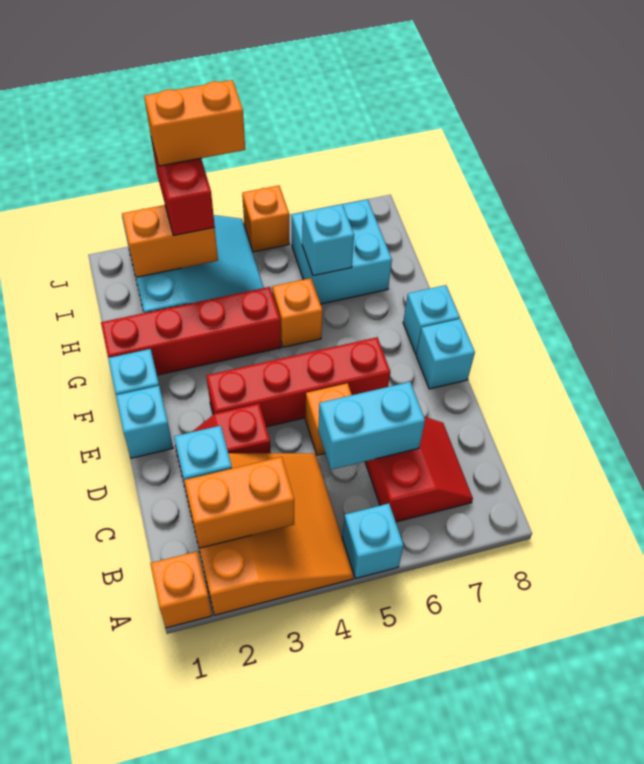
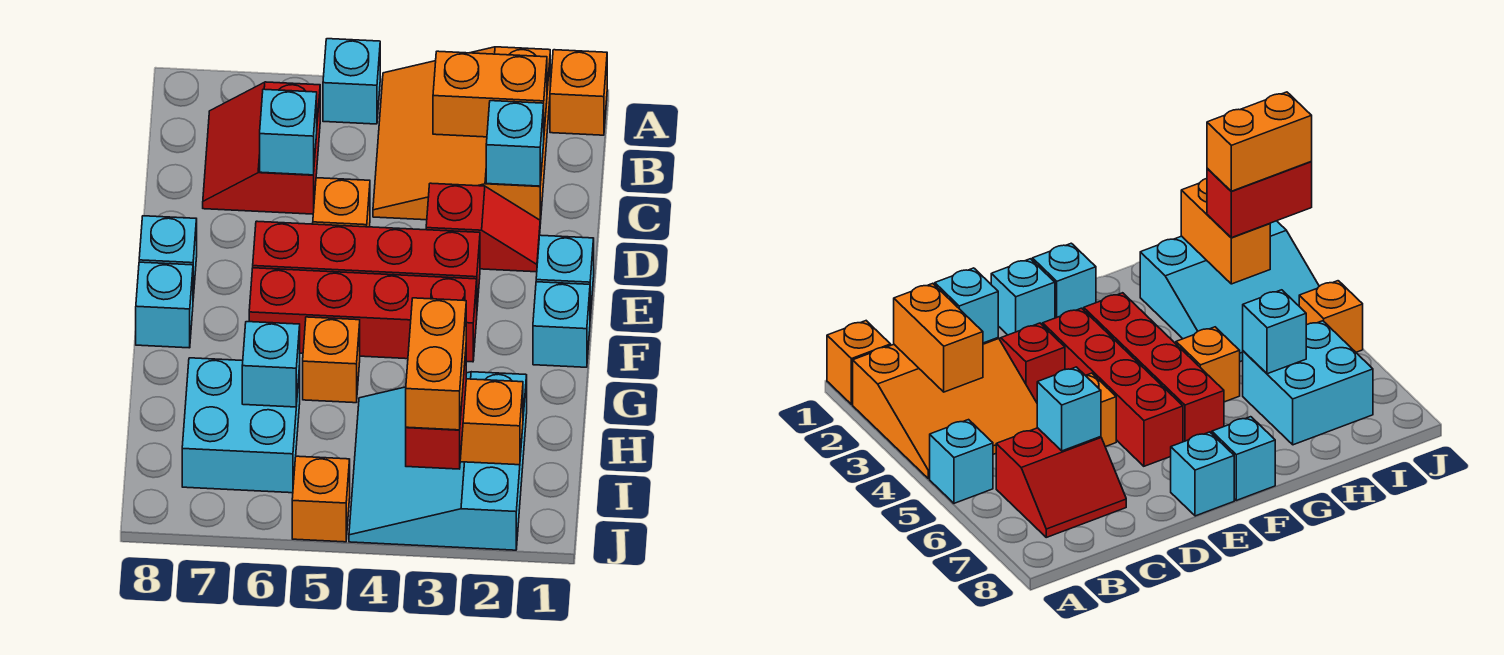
cyan brick C5:C6 level 2 -> cyan brick C6 level 2
red brick G1:G4 level 1 -> red brick F3:F6 level 1
orange brick J3:J4 level 4 -> orange brick I3:J3 level 4

